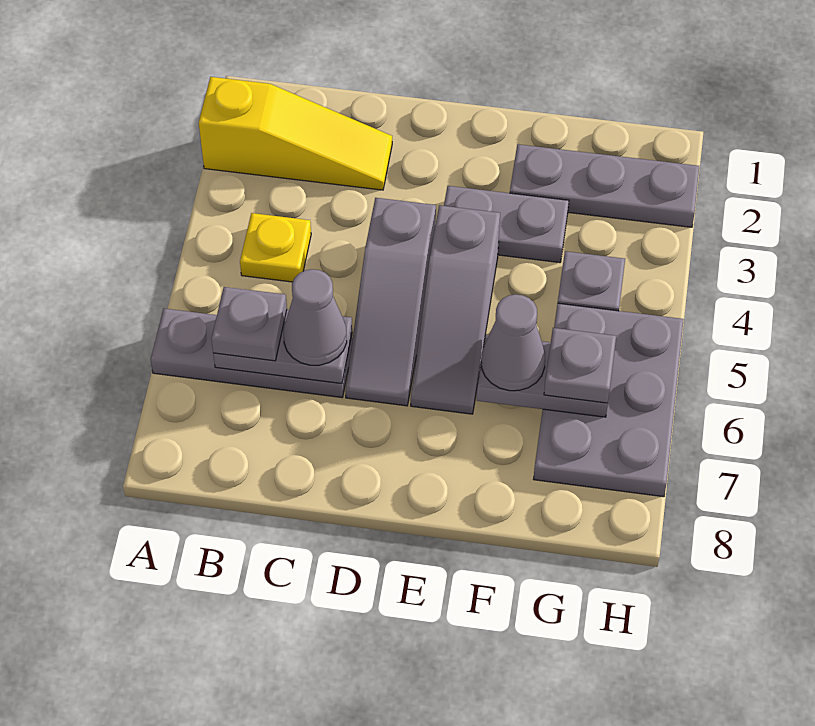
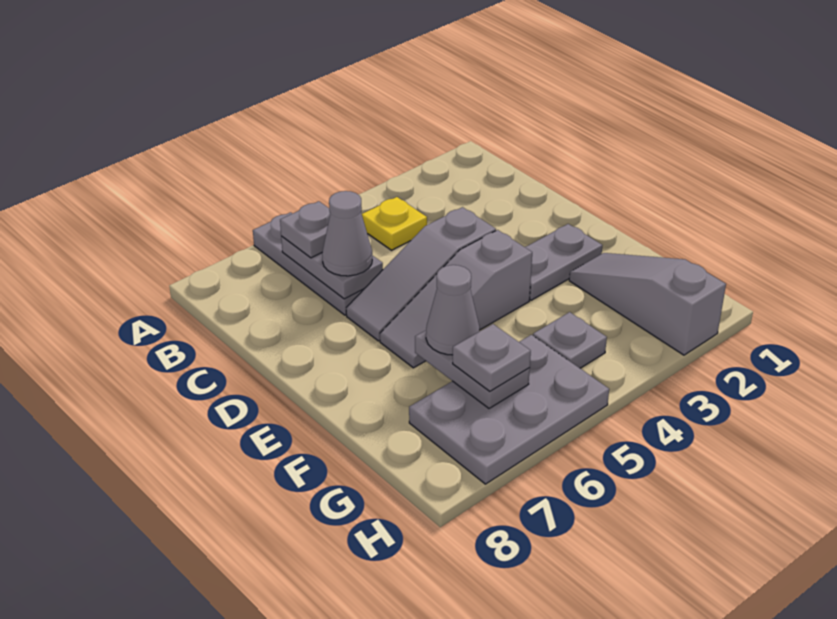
yellow slope A2:C2 level 1 top A -> none
grey plate E3:F3 level 1 -> grey plate E2:E3 level 1
grey plate F2:H2 level 1 -> grey slope F2:H2 level 1 top H

